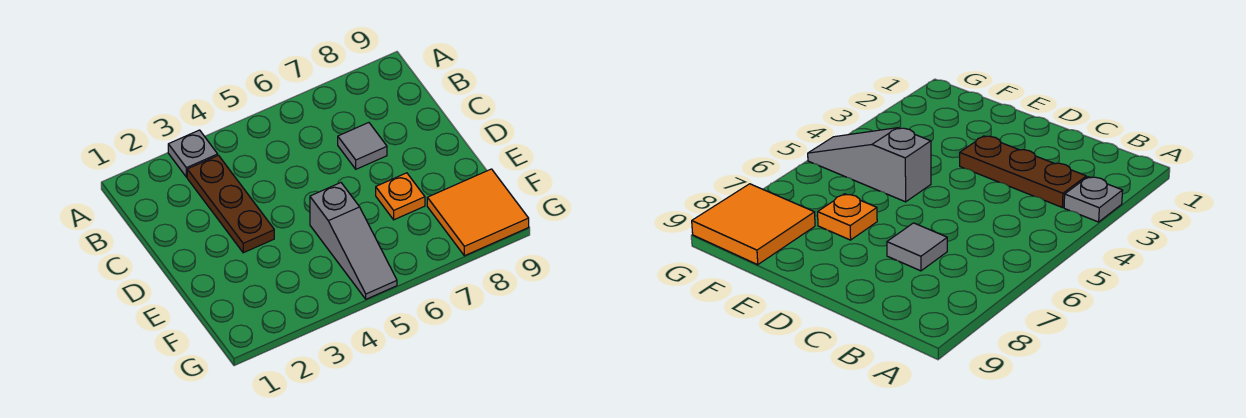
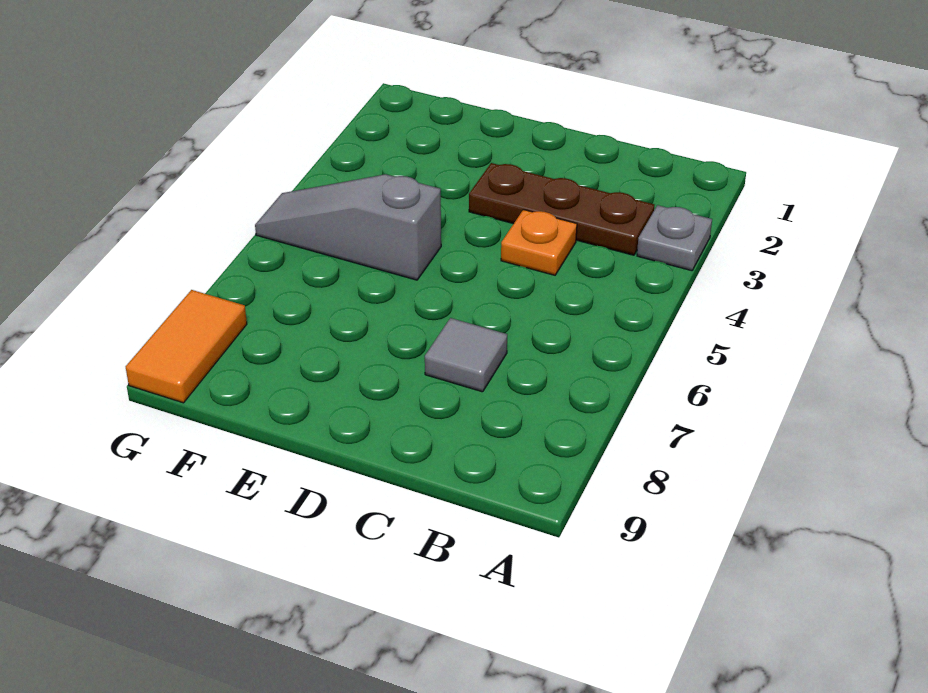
orange plate E7 level 1 -> orange plate C4 level 1
orange tile F8:G9 level 1 -> orange tile G8:G9 level 1

